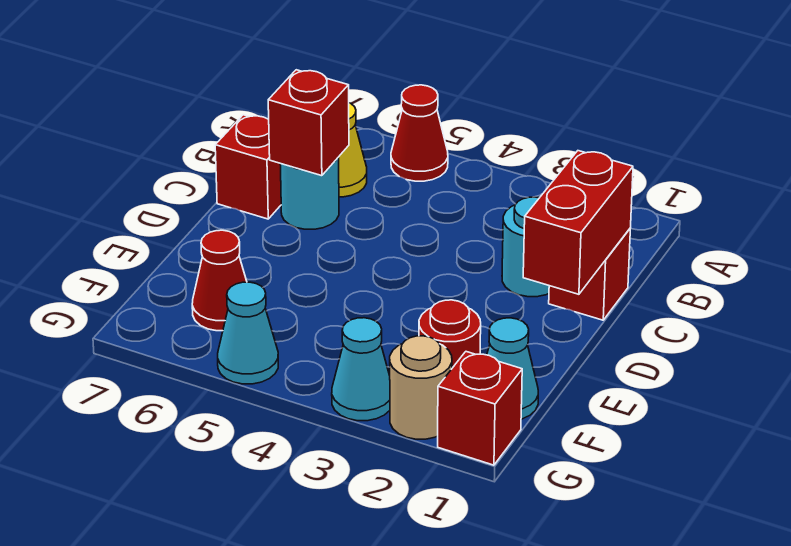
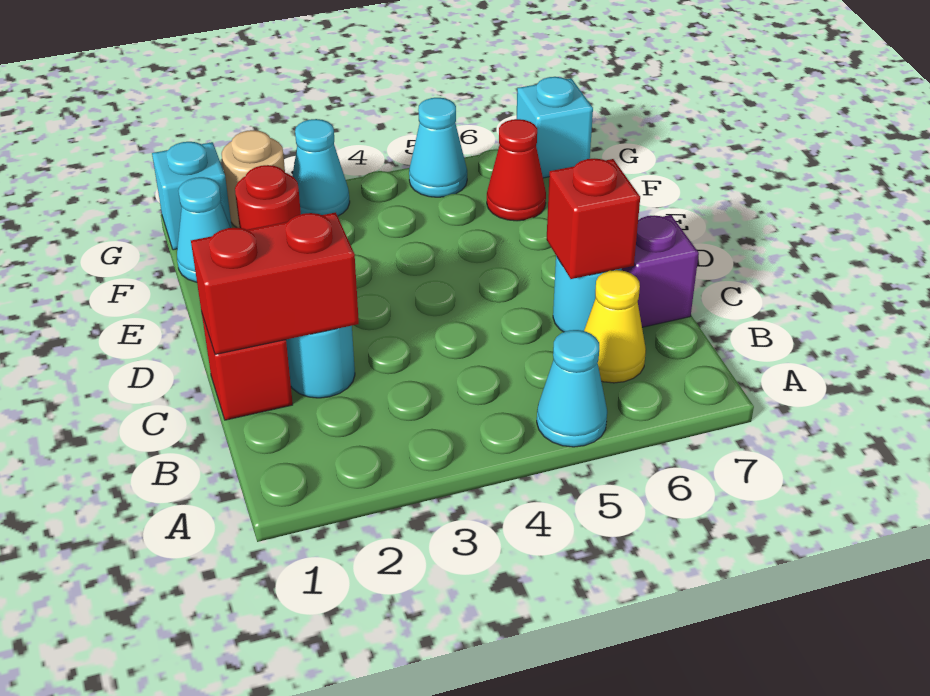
red cone A5 level 1 -> cyan cone A5 level 1
red brick C1:D1 level 2 -> red brick C1:C2 level 2
red brick C7 level 1 -> purple brick C7 level 1
red brick G1 level 1 -> cyan brick G1 level 1
none -> cyan brick G7 level 1

